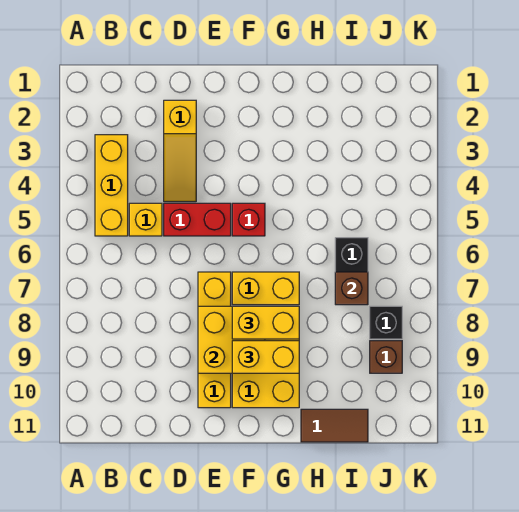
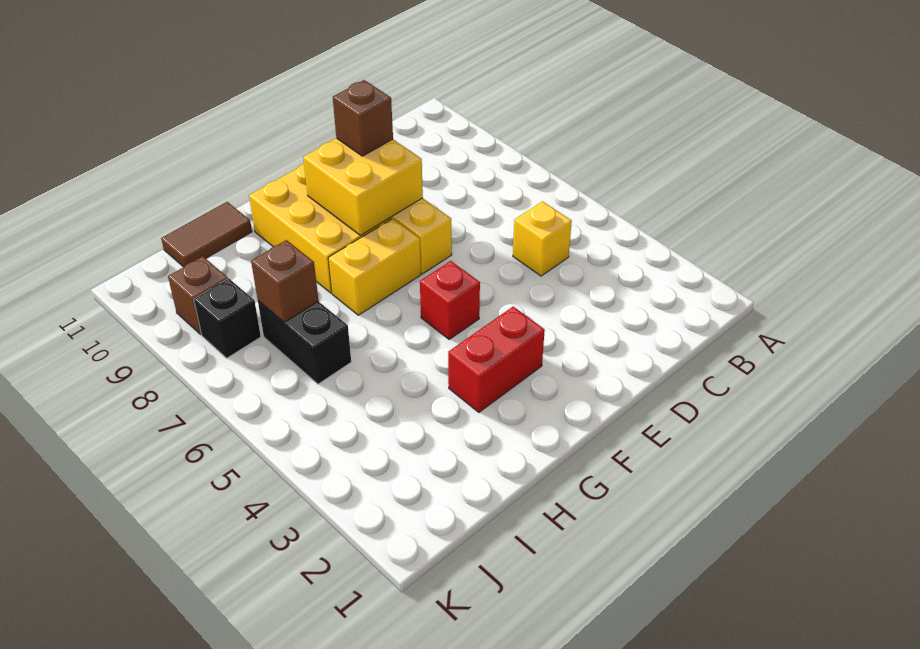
yellow brick B3:B5 level 1 -> none
yellow slope D2:D4 level 1 top 2 -> none
red brick D5:E5 level 1 -> red brick F3:G3 level 1
none -> brown brick E9 level 3
yellow brick F8:G8 level 3 -> none
yellow brick F9:G9 level 3 -> none

